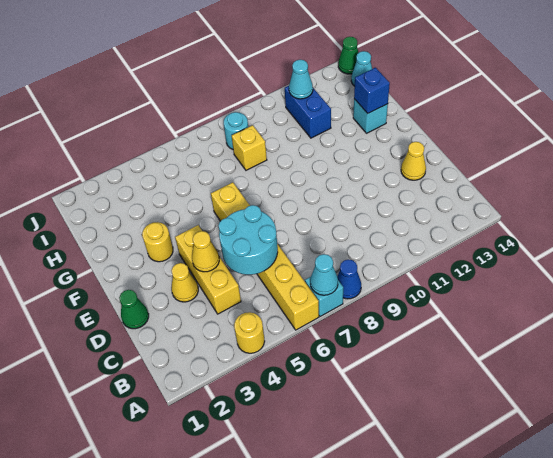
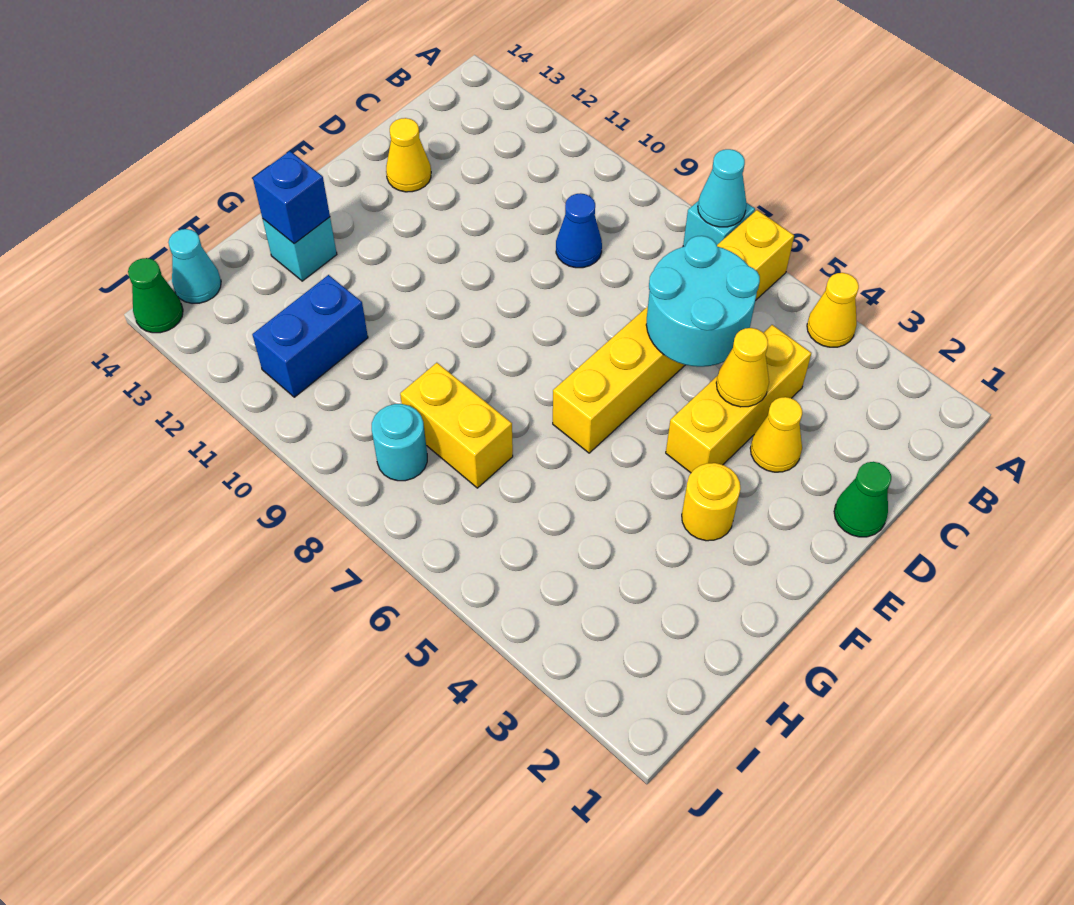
yellow round brick A4 level 1 -> yellow cone A4 level 1
blue cone A8 level 1 -> blue cone C9 level 1
yellow brick H8 level 1 -> yellow brick H7:H8 level 1
cyan cone I11 level 2 -> none

